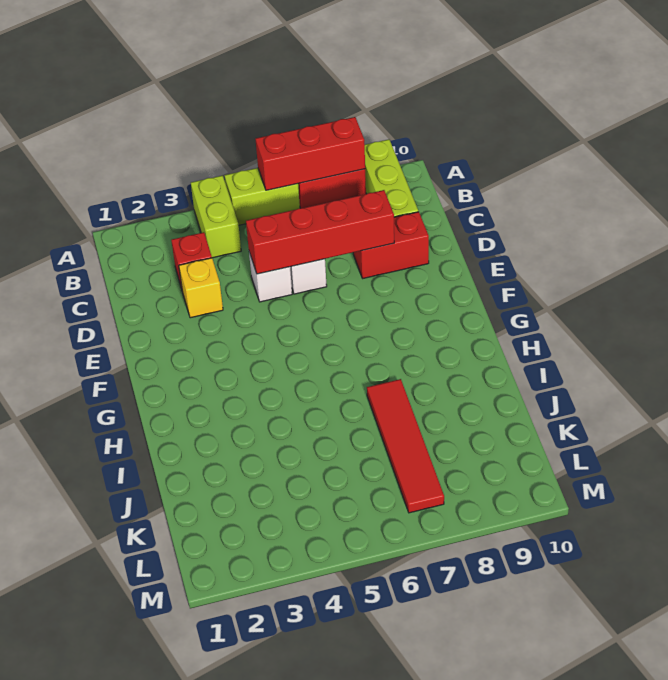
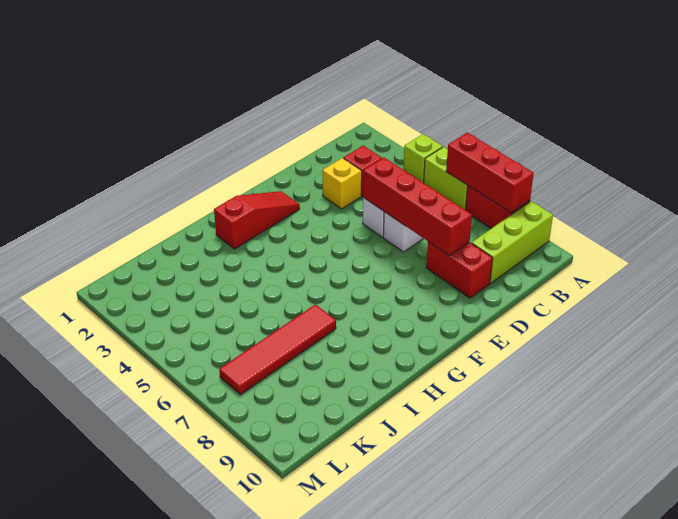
lime brick A4:B4 level 1 -> lime brick A4 level 1
none -> red slope F2:H2 level 1 top H

